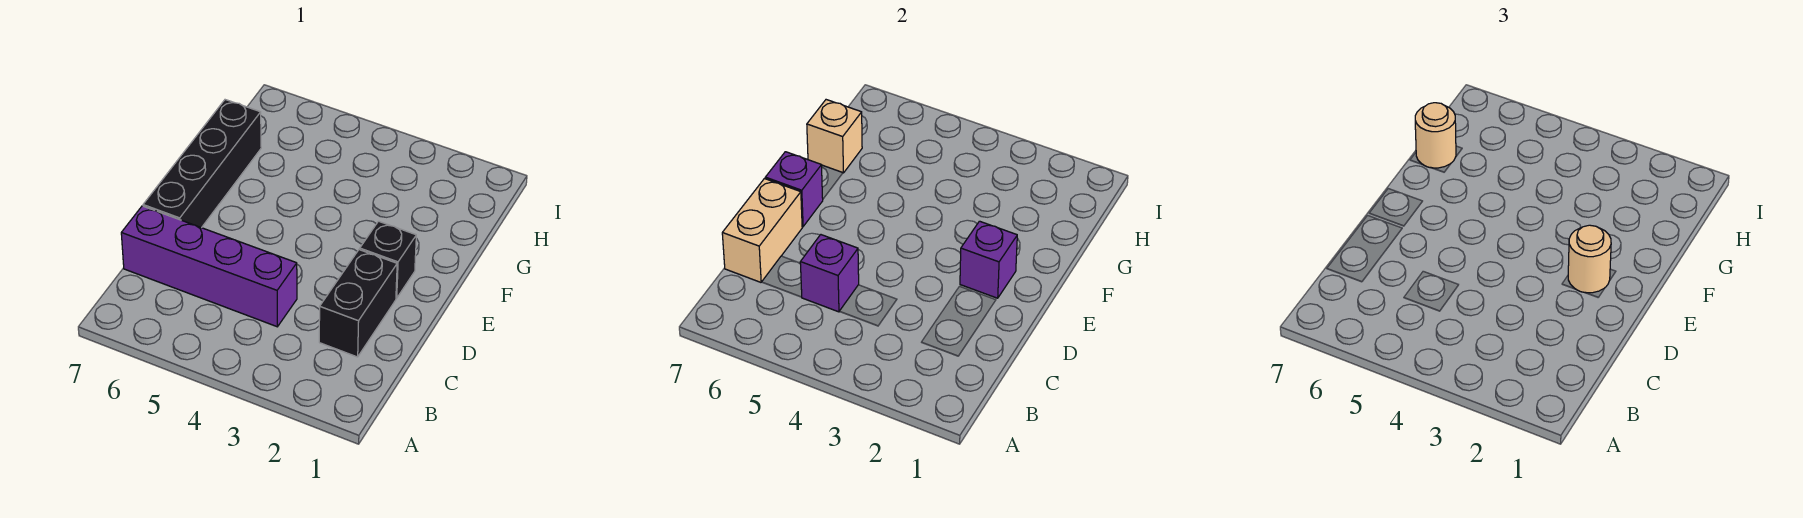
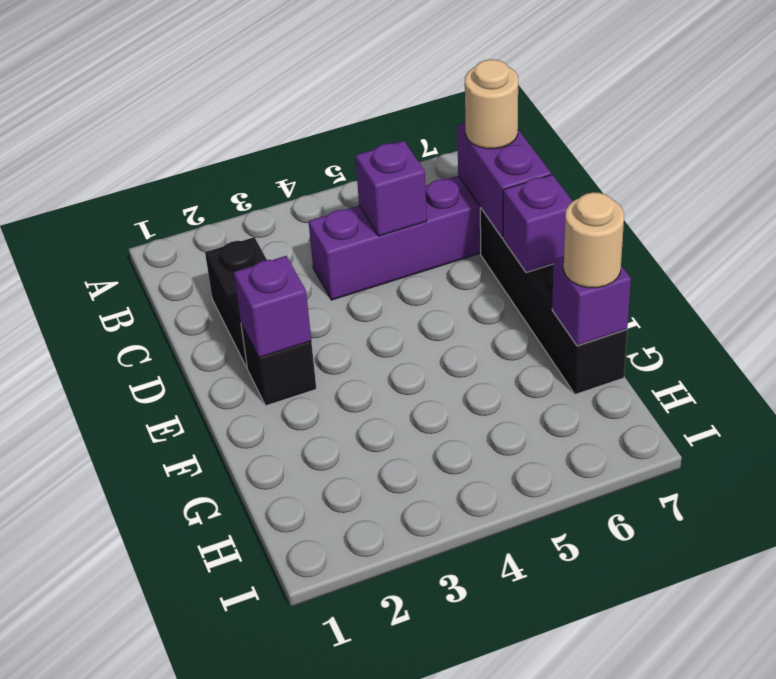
tan brick C7:D7 level 2 -> purple brick C7:D7 level 2
tan round brick E2 level 3 -> tan round brick C7 level 3
tan brick G7 level 2 -> purple brick G7 level 2

